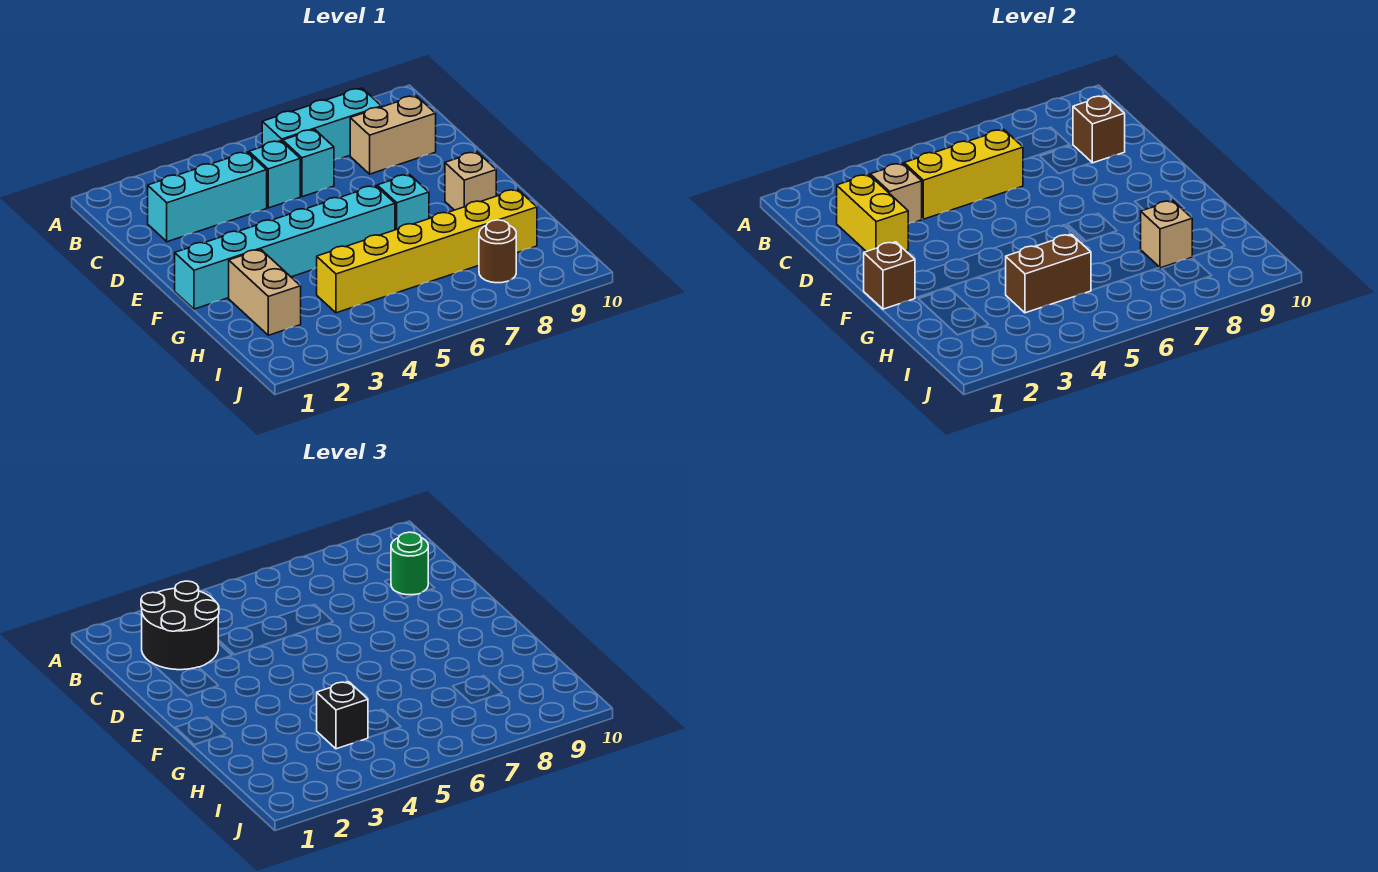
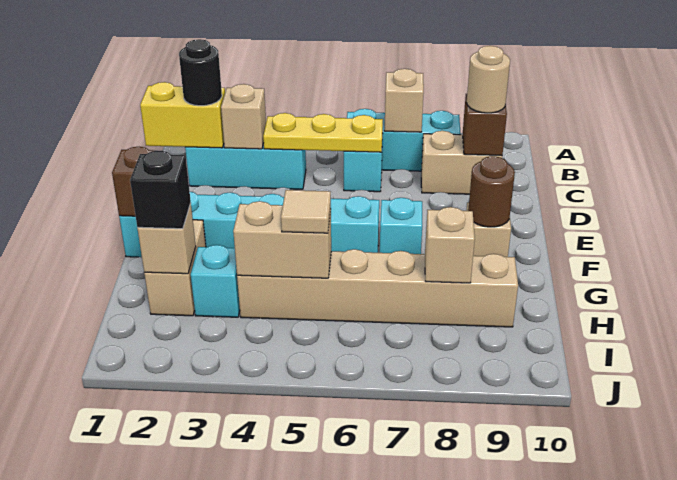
black round brick B2:C3 level 3 -> black round brick C2 level 3
none -> tan brick B7 level 2
yellow brick C2:D2 level 2 -> yellow brick C1:C2 level 2
yellow brick C4:C6 level 2 -> yellow plate C4:C6 level 2
cyan brick C5 level 1 -> cyan brick H3 level 1
green round brick C9 level 3 -> tan round brick C9 level 3
none -> tan brick H2 level 2
yellow brick H4:H9 level 1 -> tan brick H4:H9 level 1
brown brick H4:H5 level 2 -> tan brick H4:H5 level 2
black brick H4 level 3 -> black brick H2 level 3
none -> tan tile H5 level 3
brown round brick I8 level 1 -> brown round brick F9 level 2

